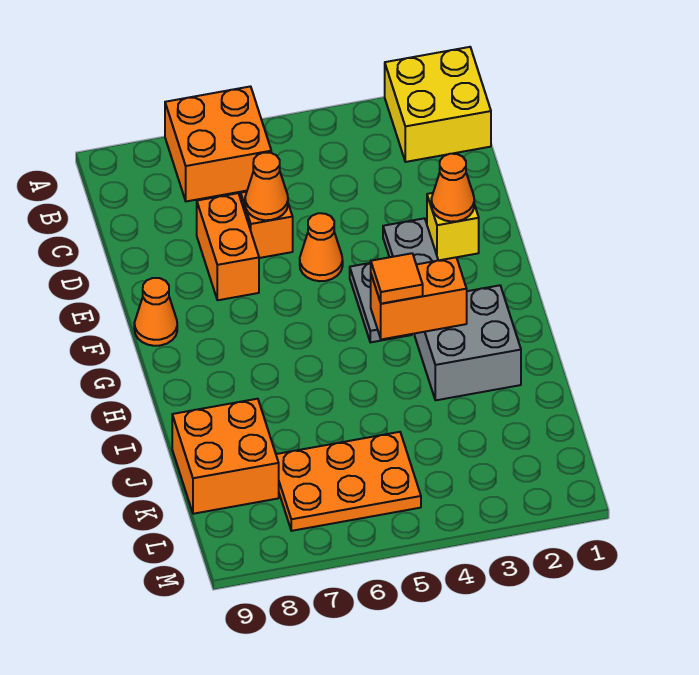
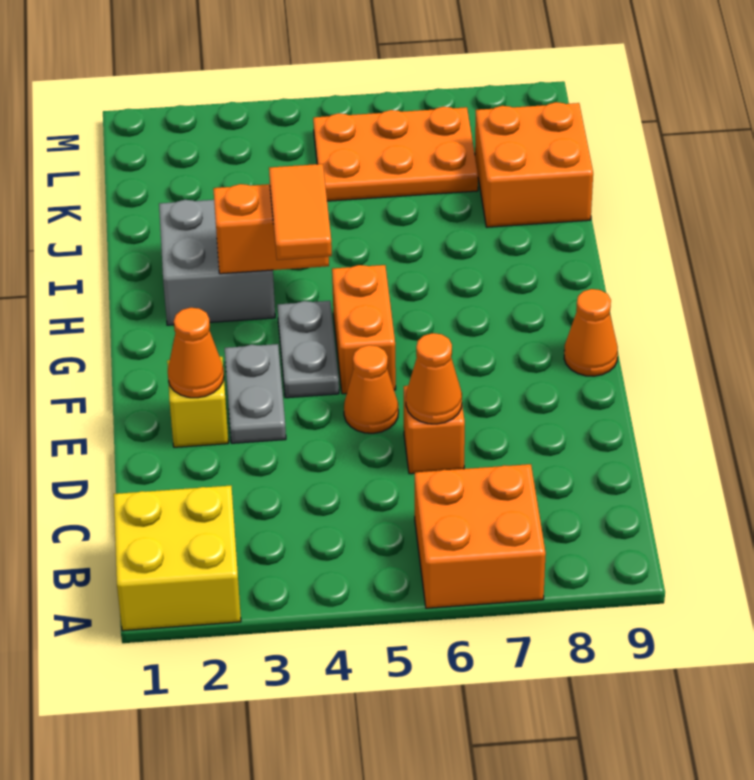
orange brick D7:E7 level 1 -> orange brick F5:G5 level 1
orange tile H4 level 3 -> orange tile G4:H4 level 3

